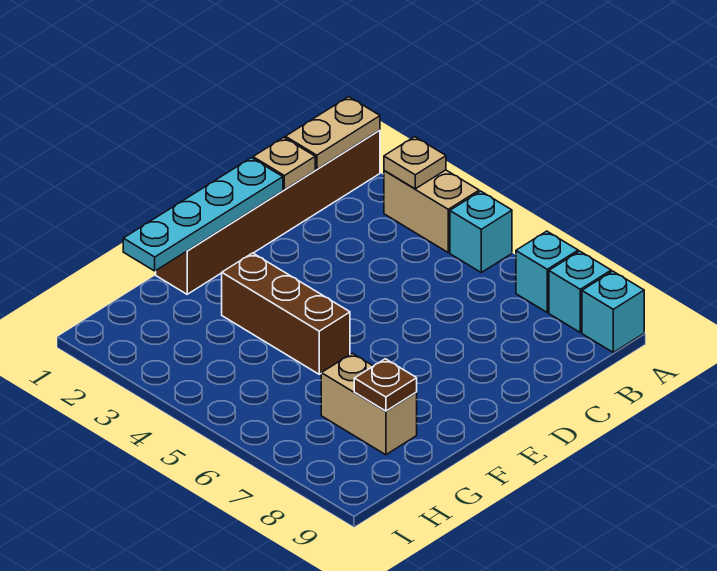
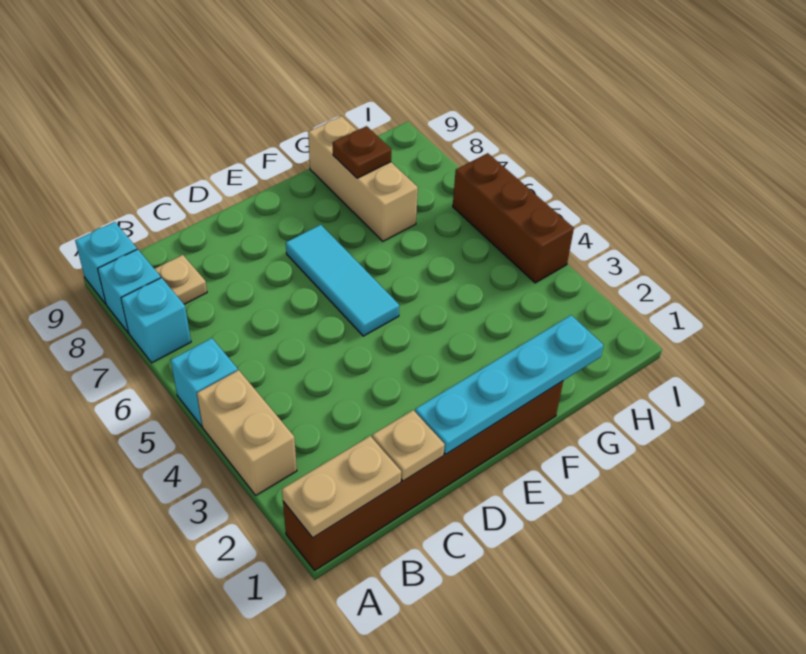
tan plate A3 level 2 -> tan plate B8 level 1
none -> cyan tile E5:E7 level 1
brown brick F3:F5 level 1 -> brown brick I4:I6 level 1
tan brick G7:G8 level 1 -> tan brick G7:G9 level 1

